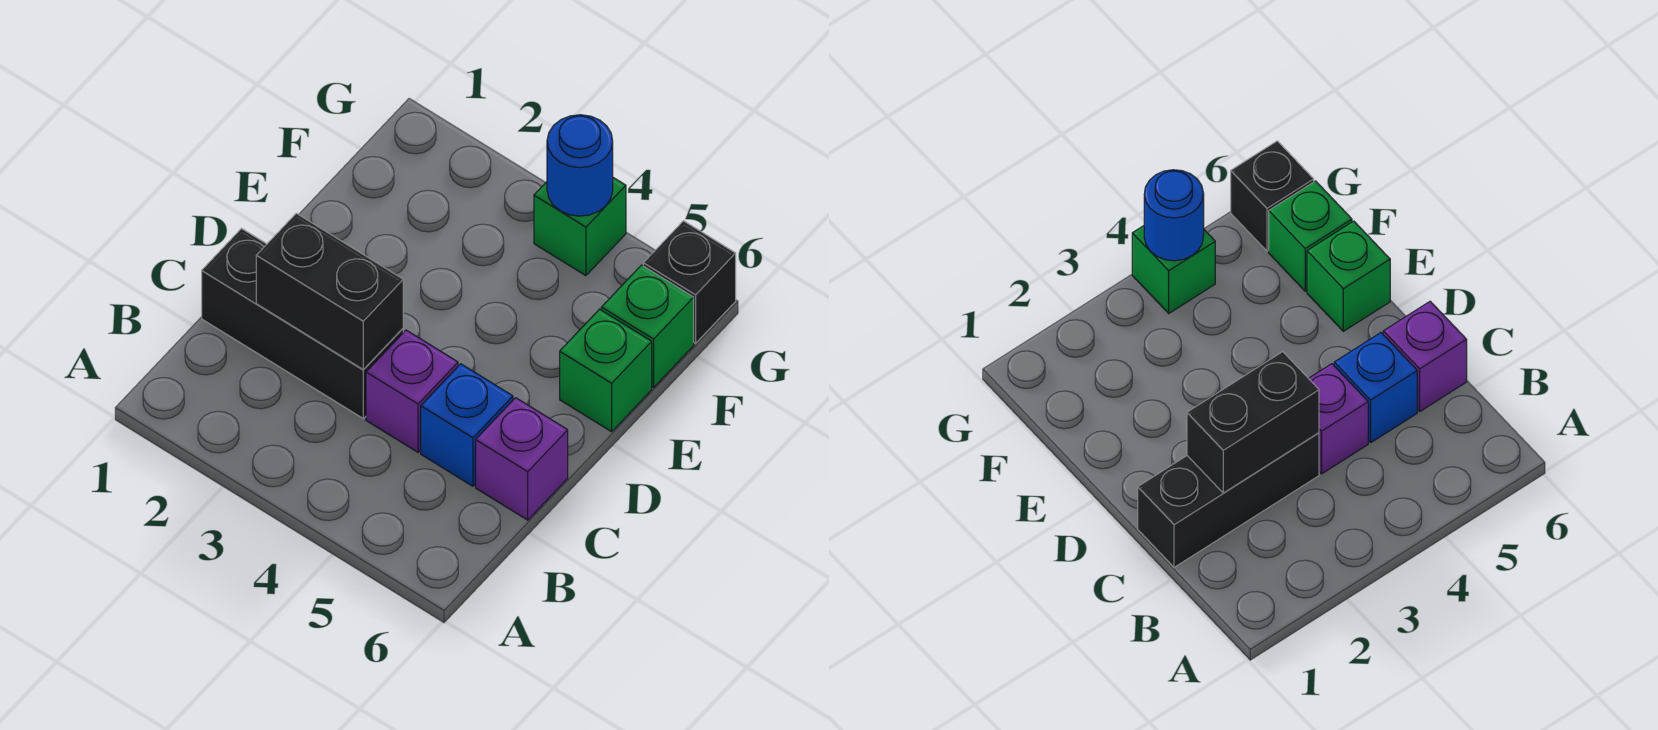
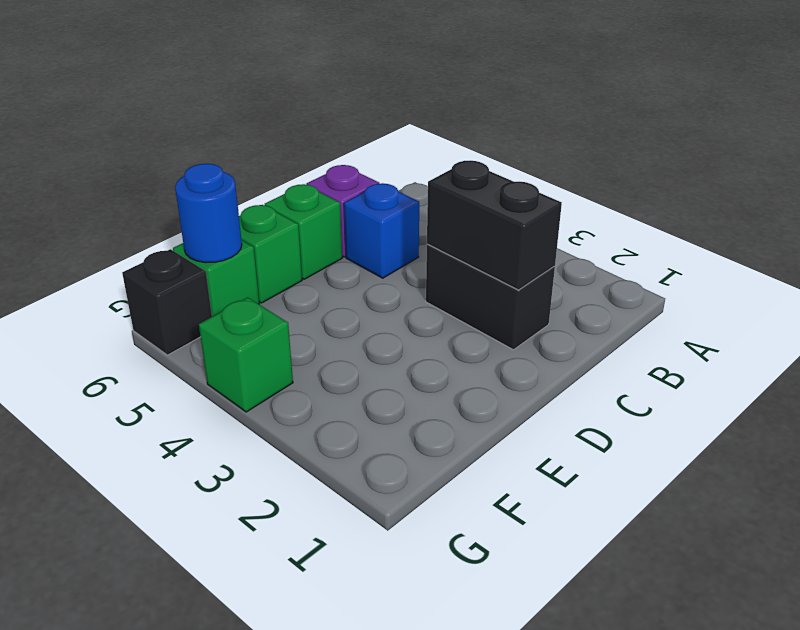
black brick C1:C3 level 1 -> black brick C2:C3 level 1
purple brick C4 level 1 -> none
none -> green brick D6 level 1
blue round brick G4 level 2 -> blue round brick F6 level 2

